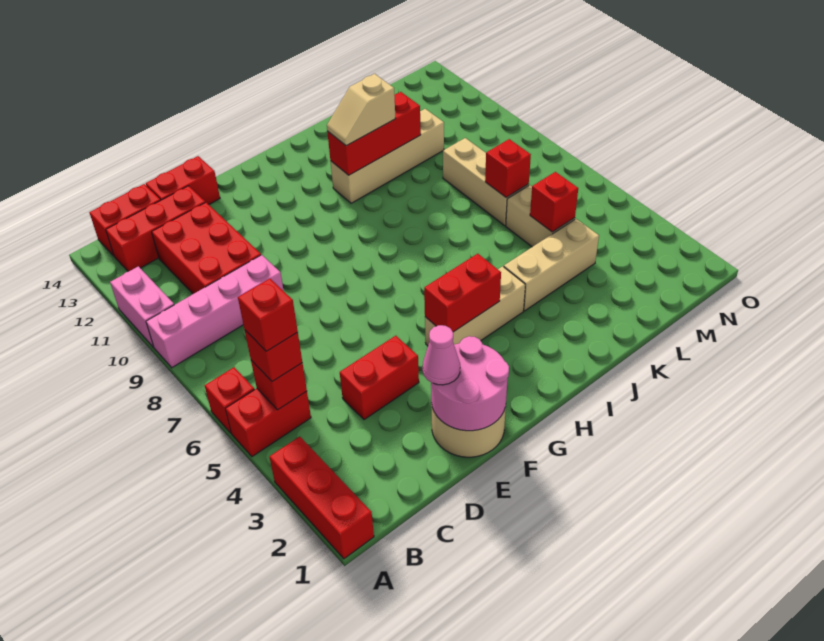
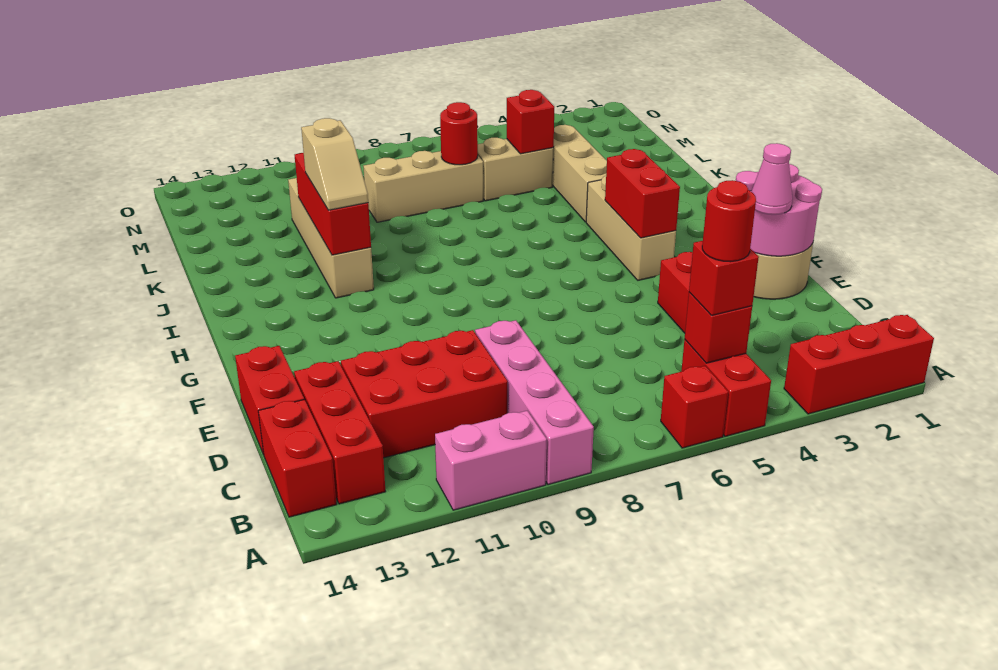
red brick B5 level 4 -> red round brick B5 level 4
red brick L7 level 2 -> red round brick L7 level 2

